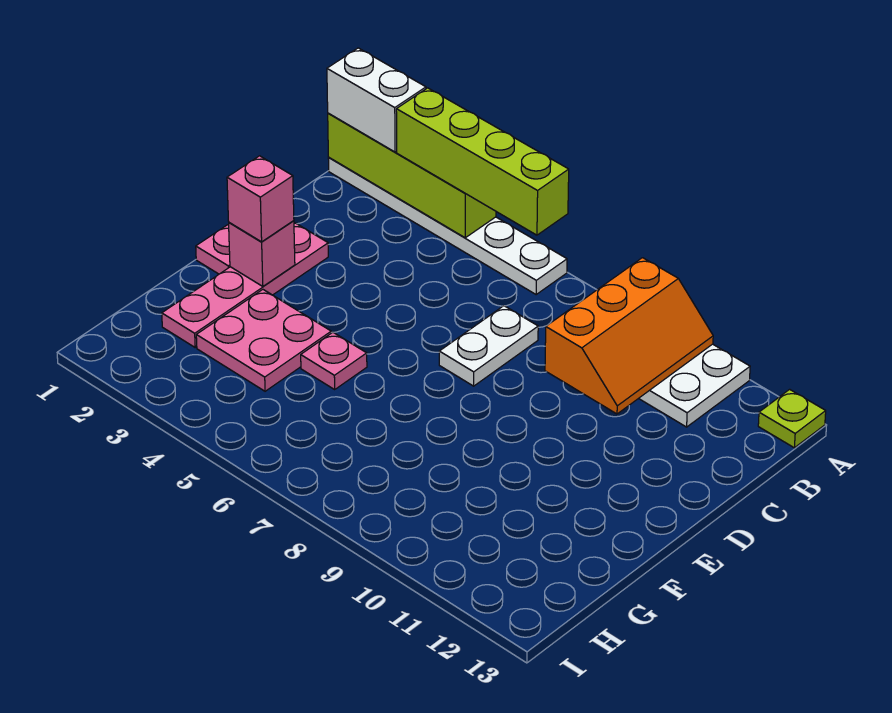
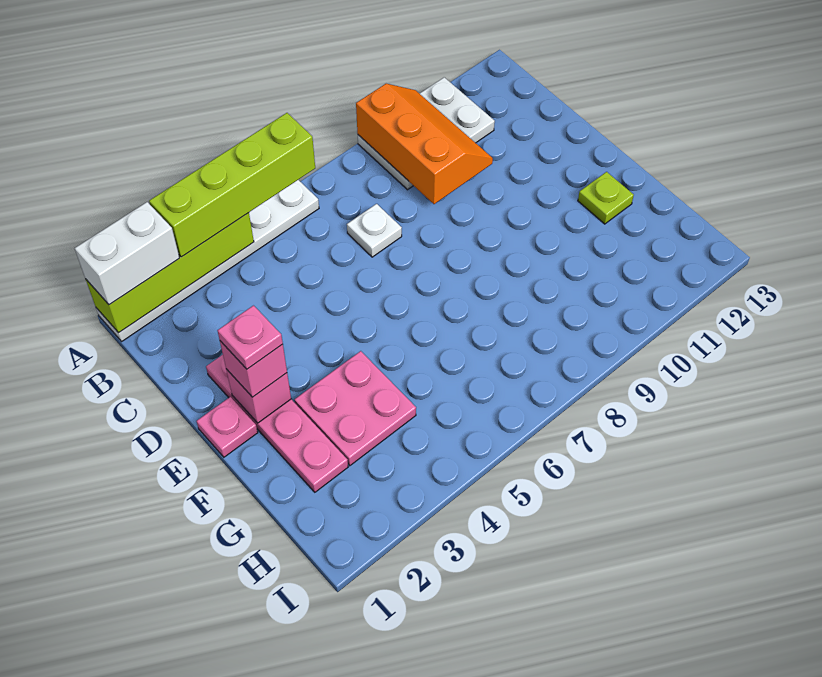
lime plate A13 level 1 -> lime plate F12 level 1
white plate C7:D7 level 1 -> white plate C7 level 1
pink plate F5 level 1 -> pink plate E2 level 4

